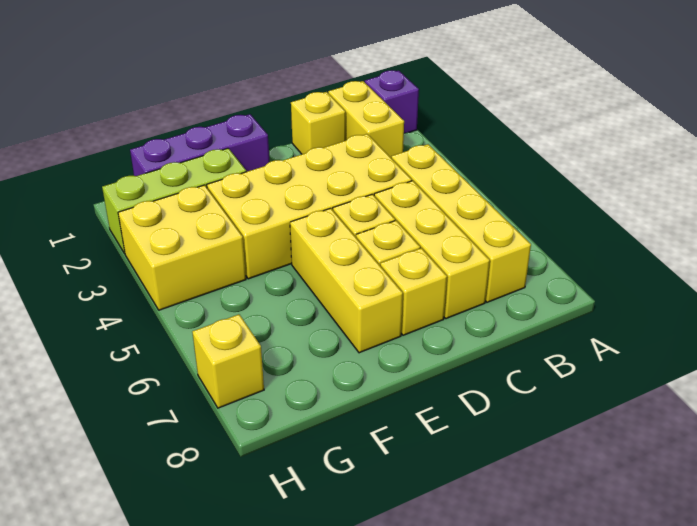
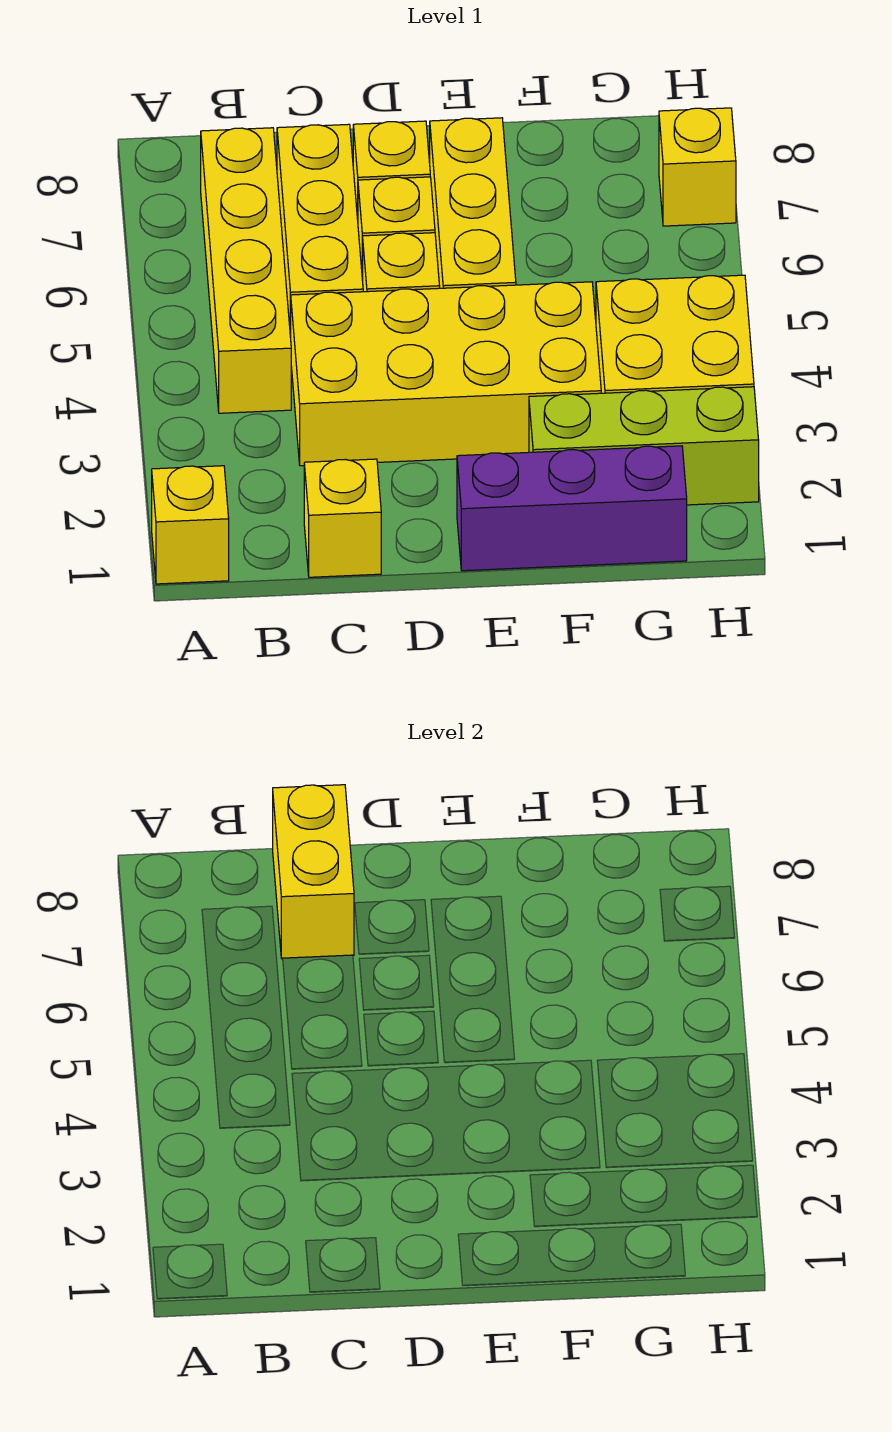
purple brick A1 level 1 -> yellow brick A1 level 1
yellow brick B1:B2 level 1 -> yellow brick C7:C8 level 2

